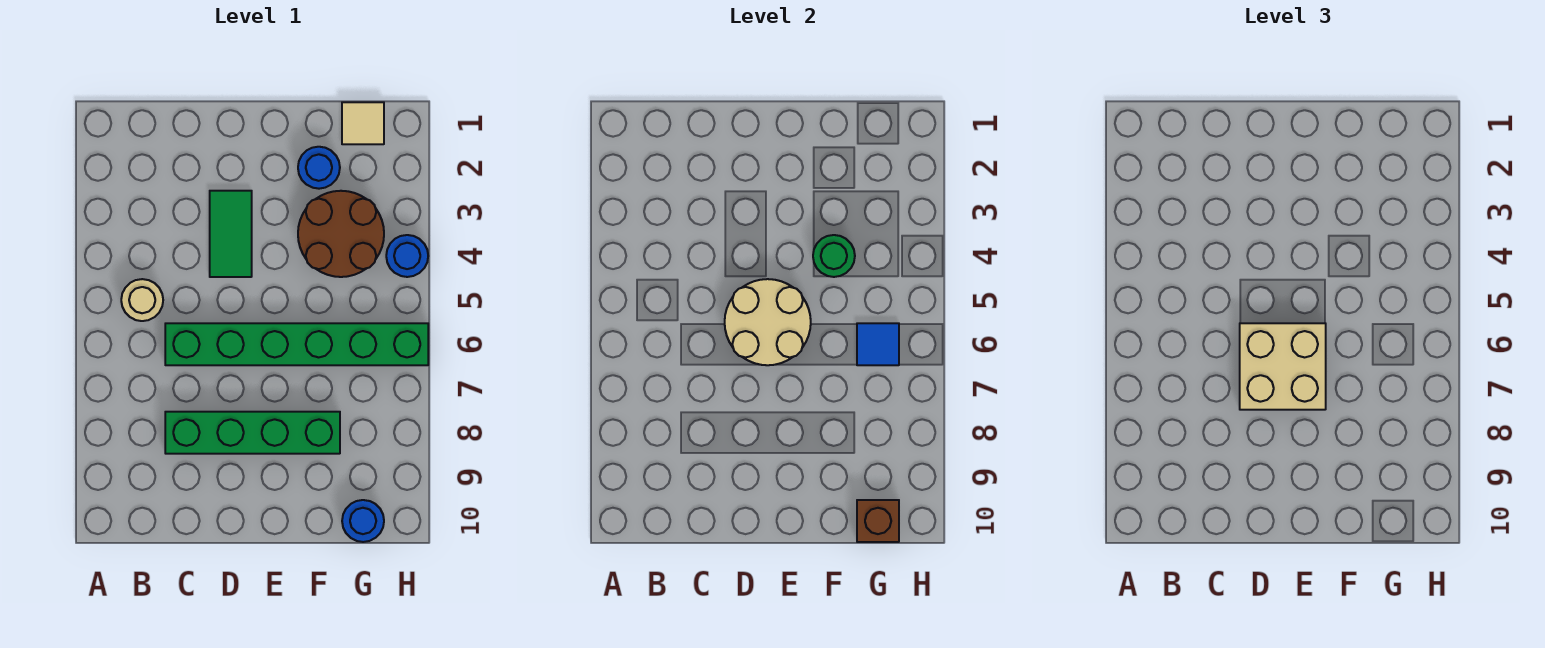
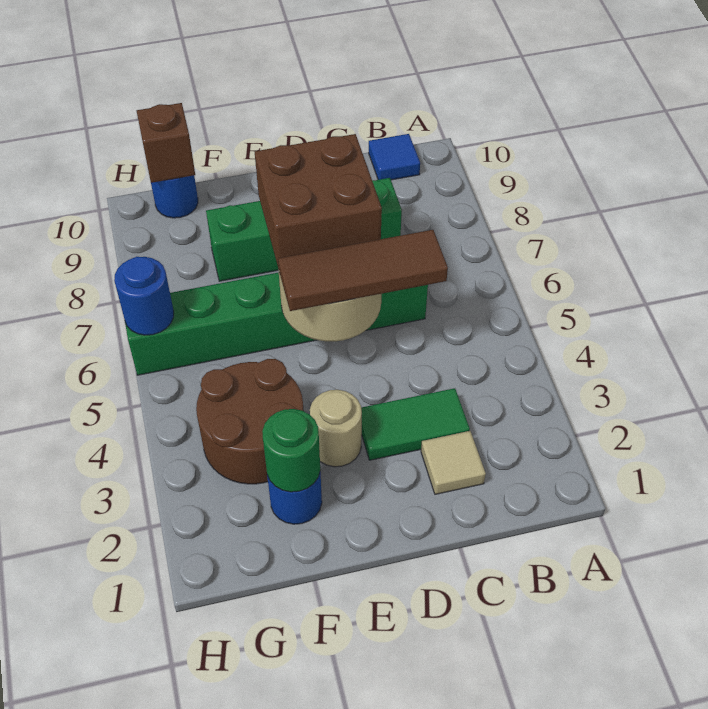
tan round brick B5 level 1 -> tan round brick E3 level 1
none -> brown tile C5:E5 level 3
green tile D3:D4 level 1 -> green tile C3:D3 level 1
tan brick D6:E7 level 3 -> brown brick D6:E7 level 3
green round brick F4 level 2 -> green round brick F2 level 2
tan tile G1 level 1 -> tan tile C2 level 1
blue tile G6 level 2 -> blue tile B10 level 1
blue round brick H4 level 1 -> blue round brick H6 level 2

